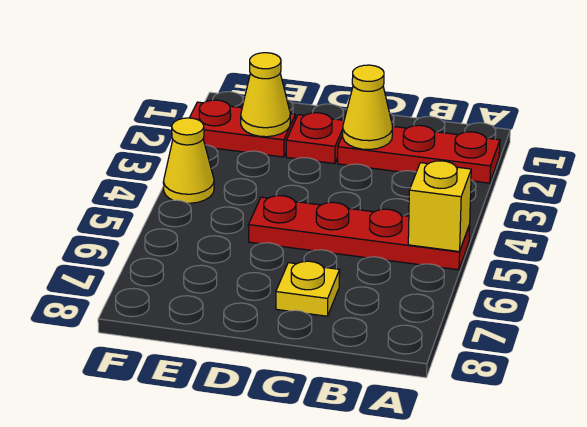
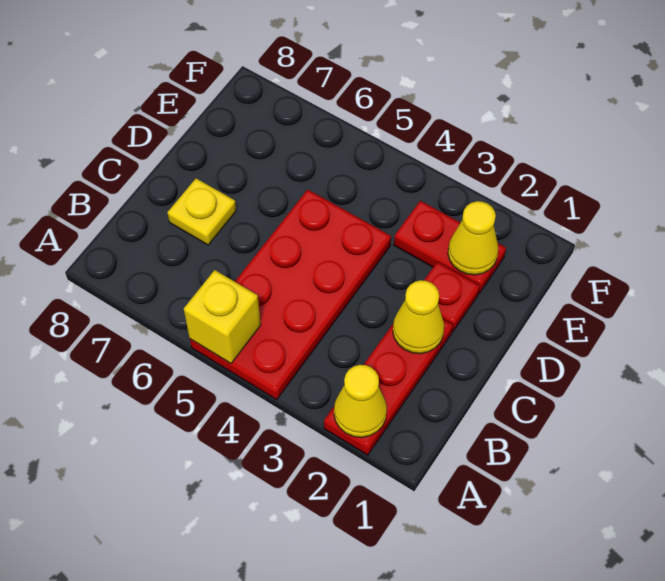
red plate A5:D5 level 1 -> red plate A4:D5 level 1
red plate E2:F2 level 1 -> red plate E2:E3 level 1
yellow cone F4 level 1 -> yellow cone A2 level 2

